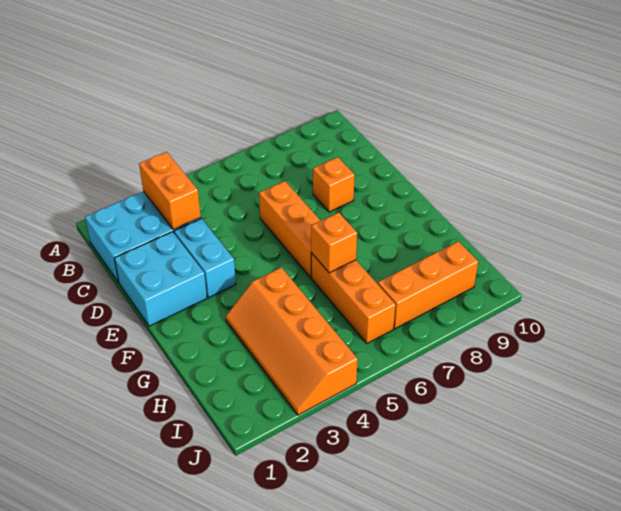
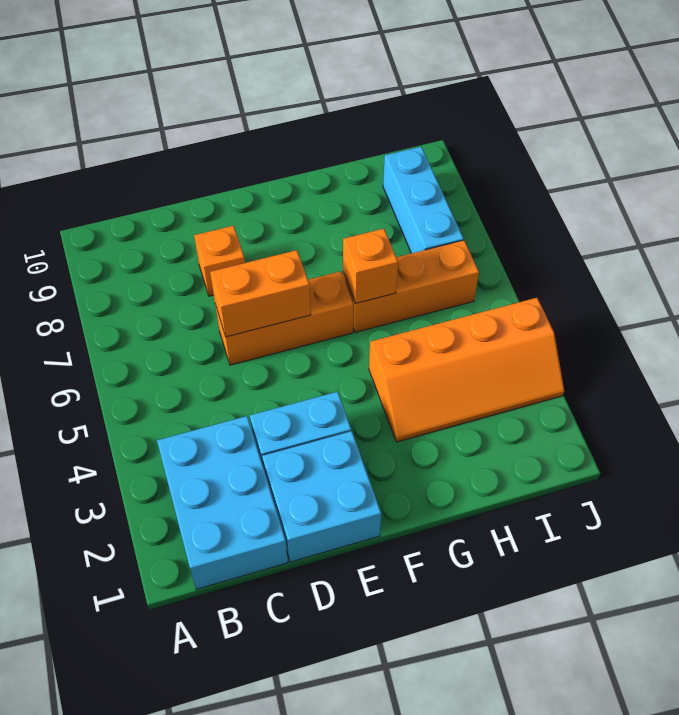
orange brick B3:C3 level 2 -> orange brick D6:E6 level 2
orange brick I7:I9 level 1 -> cyan brick I7:I9 level 1

